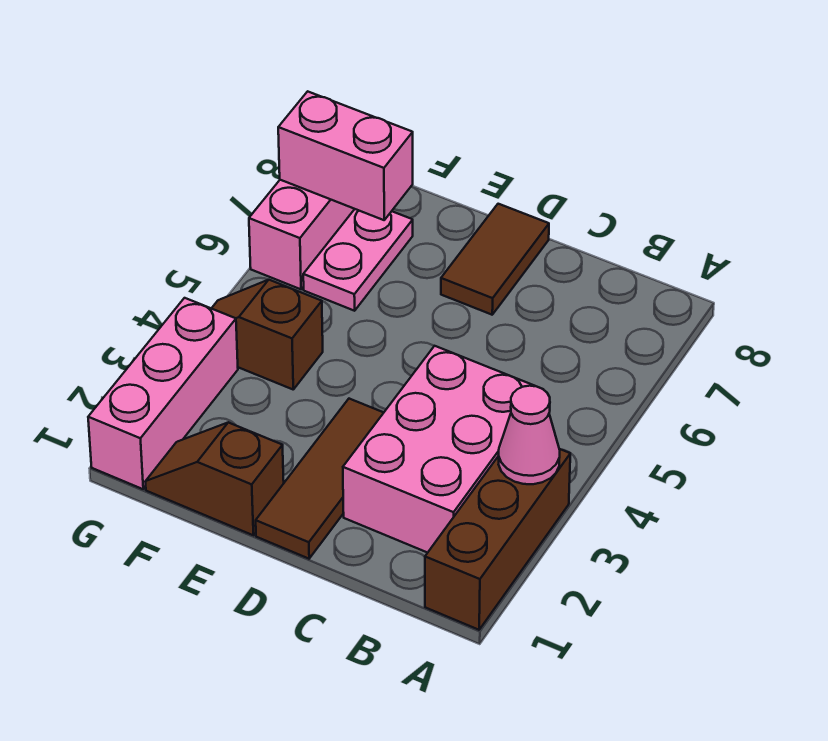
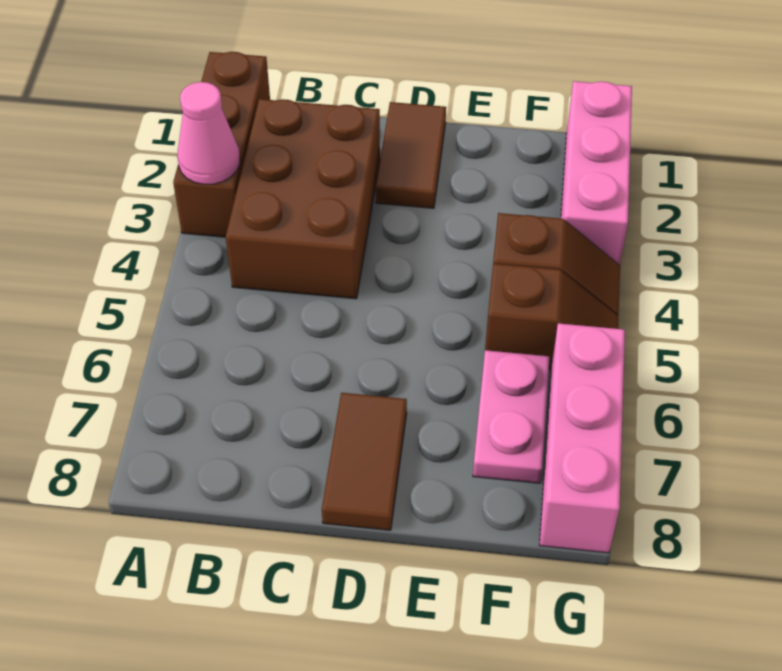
pink brick B2:C4 level 1 -> brown brick B2:C4 level 1
brown tile D1:D3 level 1 -> brown tile D1:D2 level 1
brown slope E1:F1 level 1 top E -> brown slope F5:G5 level 1 top F
pink brick F7:G7 level 2 -> none

